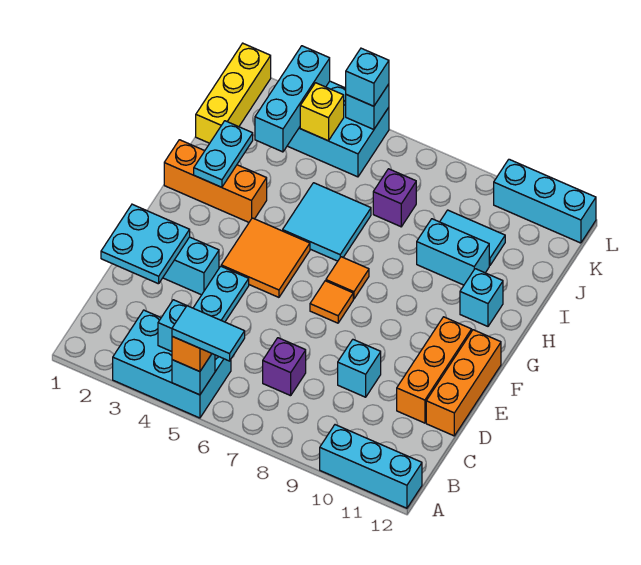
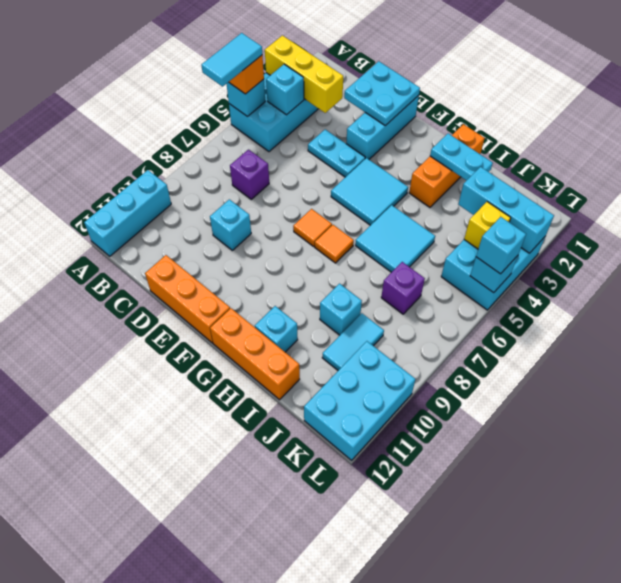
orange brick D11:F11 level 1 -> orange brick G12:I12 level 1
orange tile F4:G5 level 1 -> cyan tile F4:G5 level 1
cyan brick I9:I10 level 1 -> cyan brick I9 level 1
yellow brick J1:L1 level 1 -> yellow brick A3:C3 level 2
cyan brick L10:L12 level 1 -> cyan brick K10:L12 level 1

